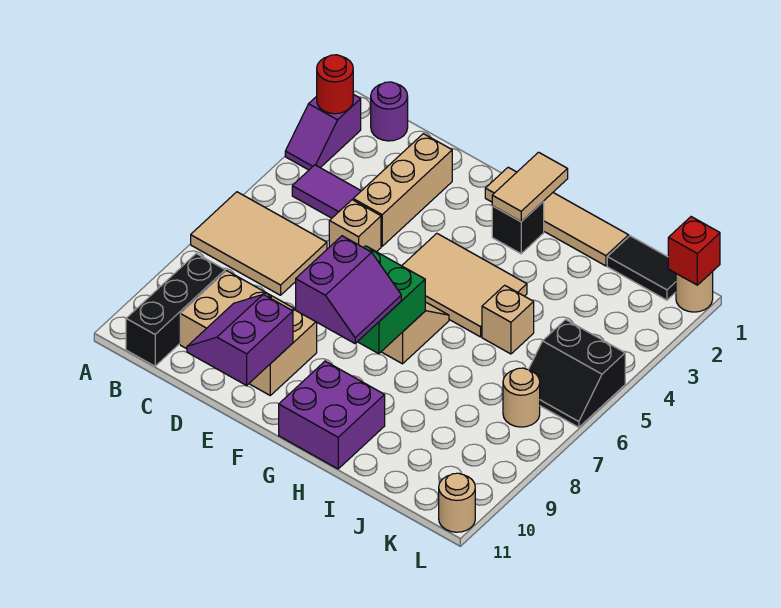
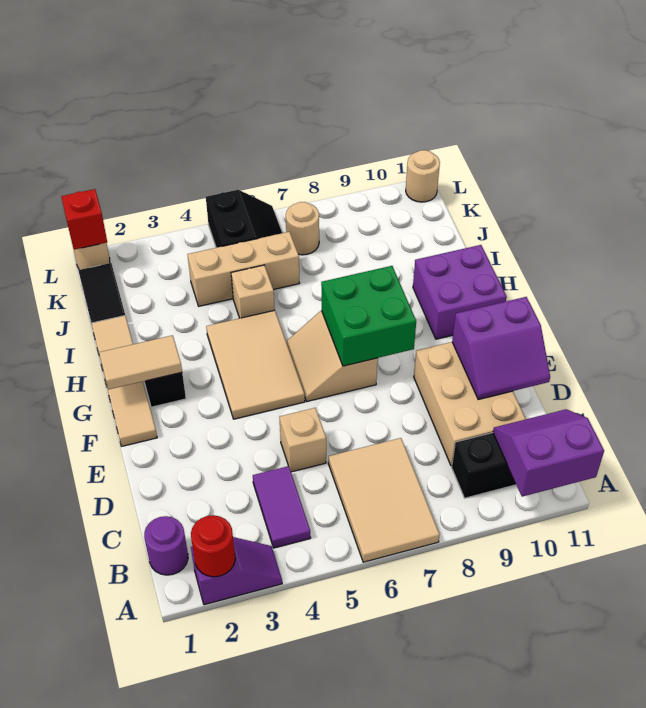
tan brick D2:D4 level 1 -> tan brick J4:J6 level 1
purple slope F8:G9 level 3 top F -> purple slope A10:B11 level 2 top A

